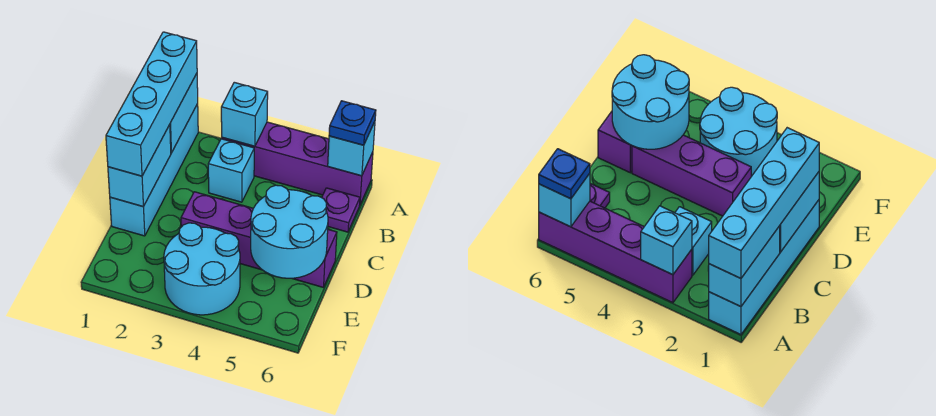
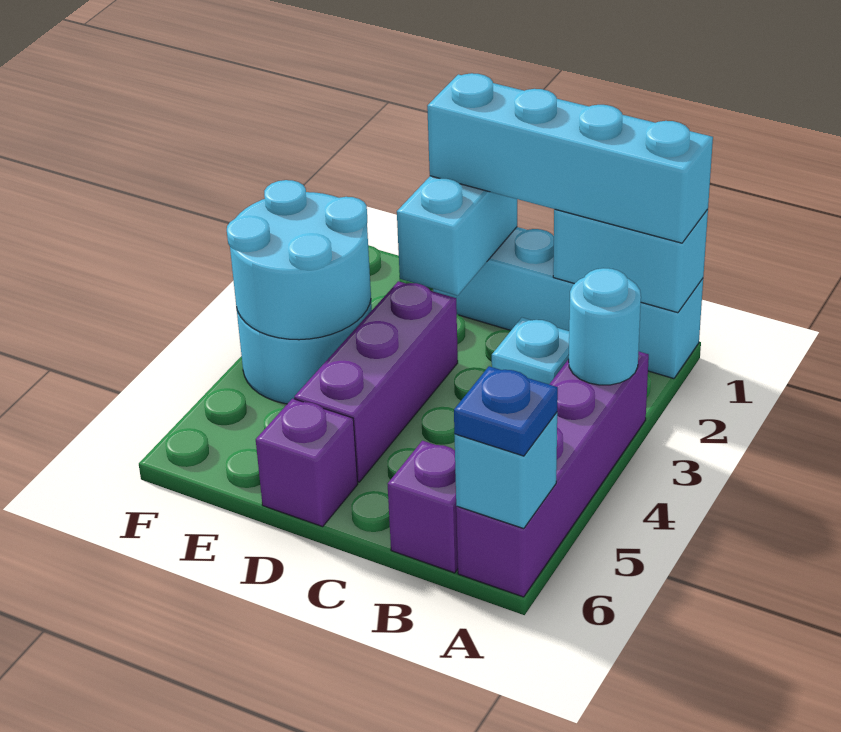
cyan brick A3 level 2 -> cyan round brick A3 level 2
purple plate B6 level 1 -> purple brick B6 level 1
cyan brick C1:D1 level 2 -> cyan brick D1:D2 level 2
cyan round brick D5:E6 level 2 -> cyan round brick E3:F4 level 2

